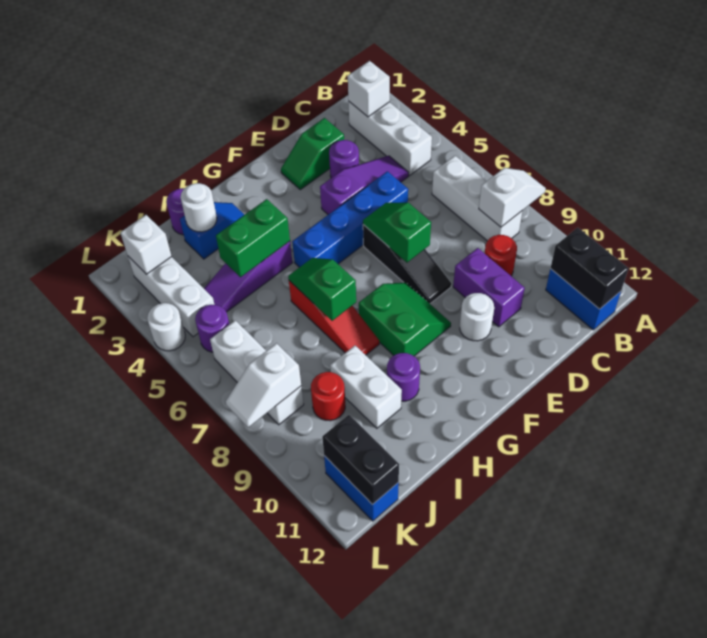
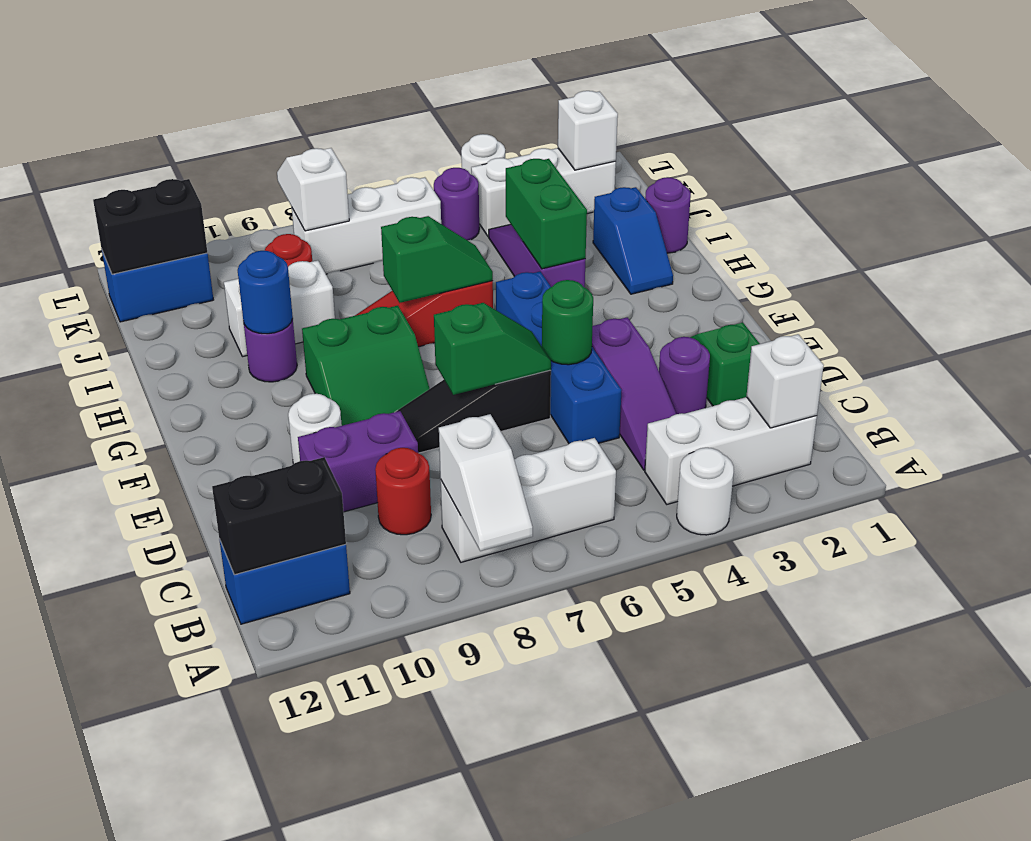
none -> green round brick E5 level 2
none -> blue round brick H10 level 2
white round brick I2 level 2 -> white round brick A4 level 1

